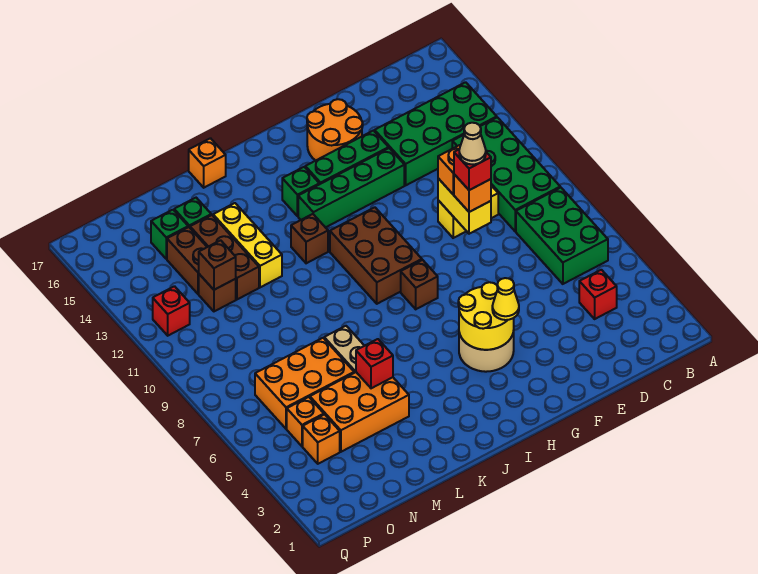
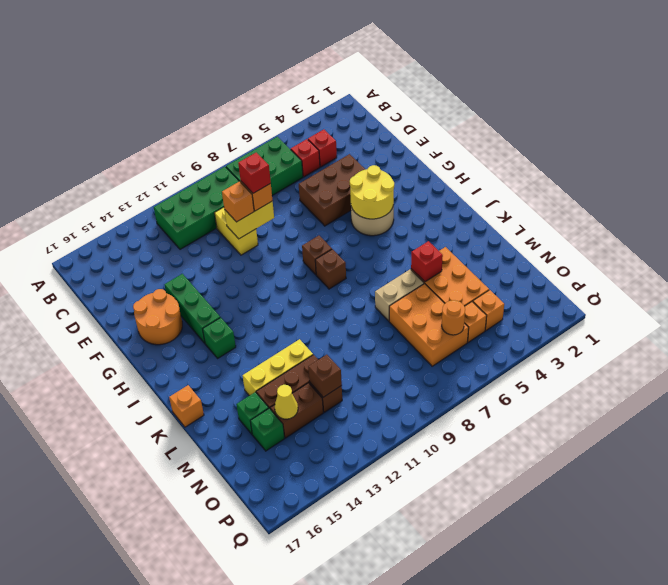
green brick B13:E14 level 1 -> none
tan cone E9 level 5 -> none
green brick F13:I13 level 1 -> none
yellow cone G4 level 3 -> yellow cone N14 level 2
brown brick H9:I11 level 1 -> brown brick E4:F6 level 1
brown brick J12 level 1 -> brown brick I8 level 1
none -> orange round brick O6 level 2
red brick P12 level 1 -> red brick C5 level 1

